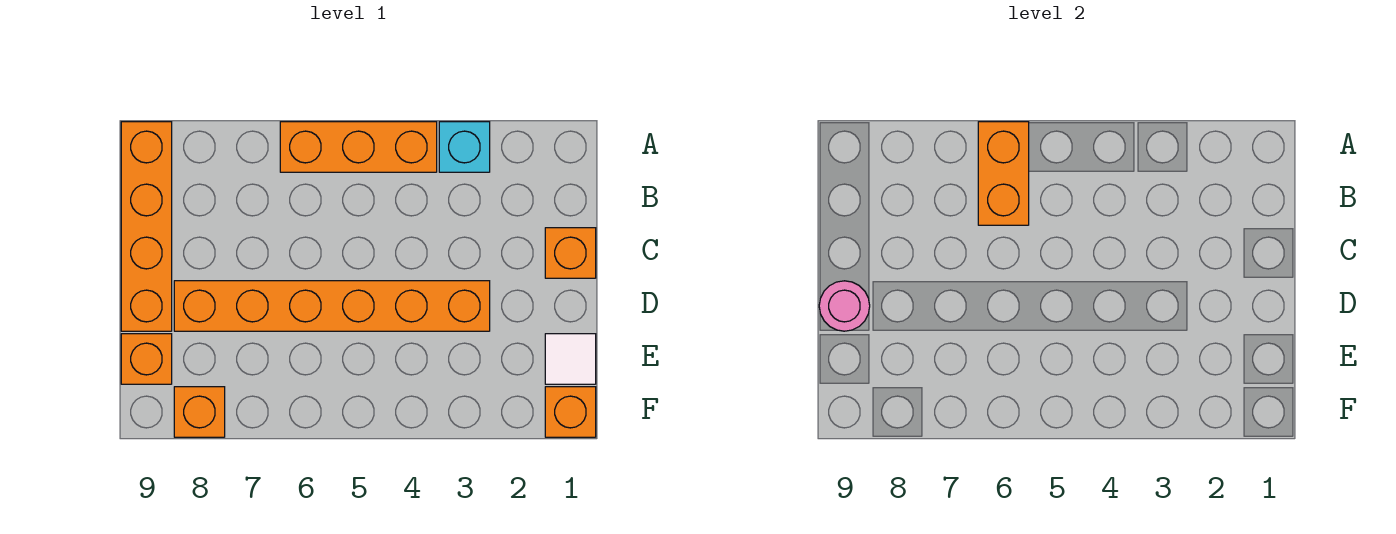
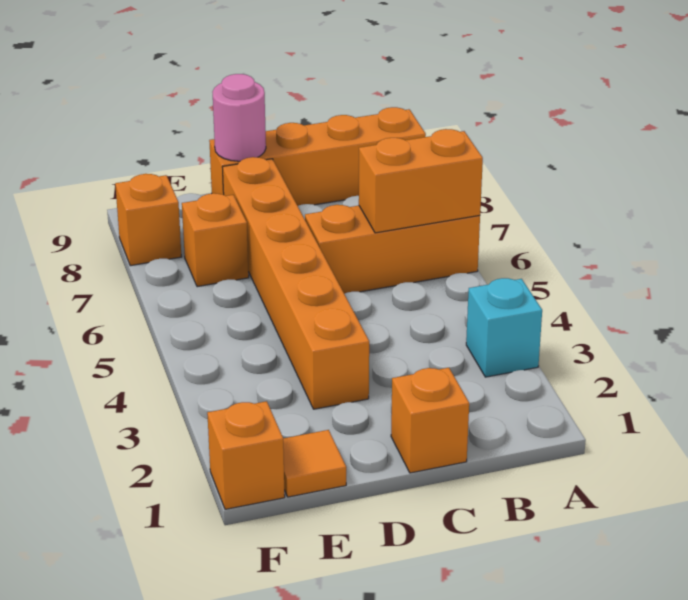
orange brick A4:A6 level 1 -> orange brick A6:C6 level 1
white tile E1 level 1 -> orange tile E1 level 1
orange brick E9 level 1 -> orange brick E7 level 1

